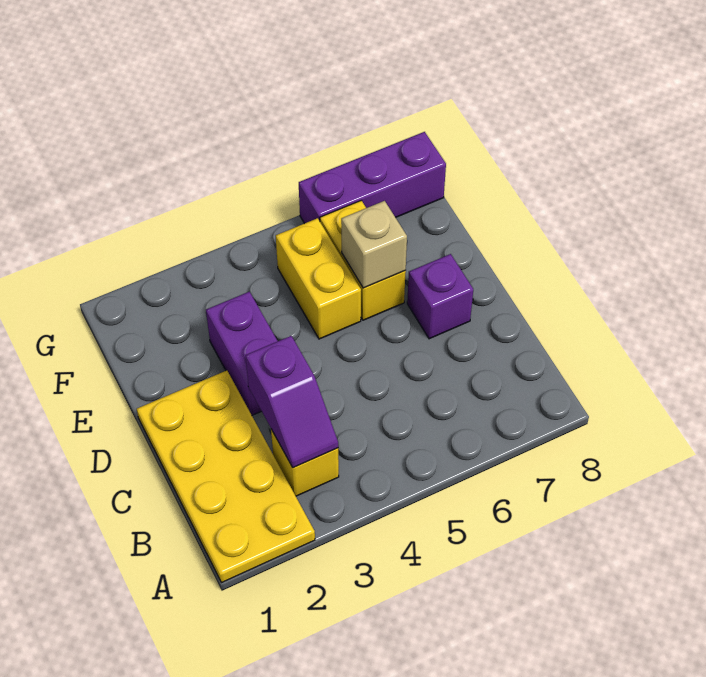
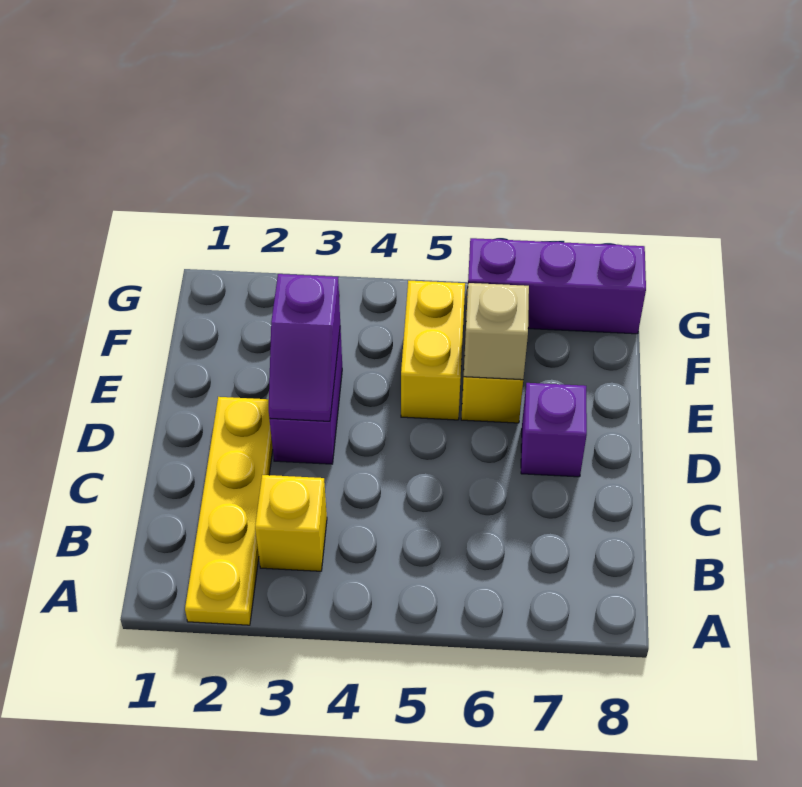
yellow plate A1:D2 level 1 -> yellow plate A2:D2 level 1
purple slope B3:C3 level 2 top C -> purple slope D3:E3 level 2 top E

